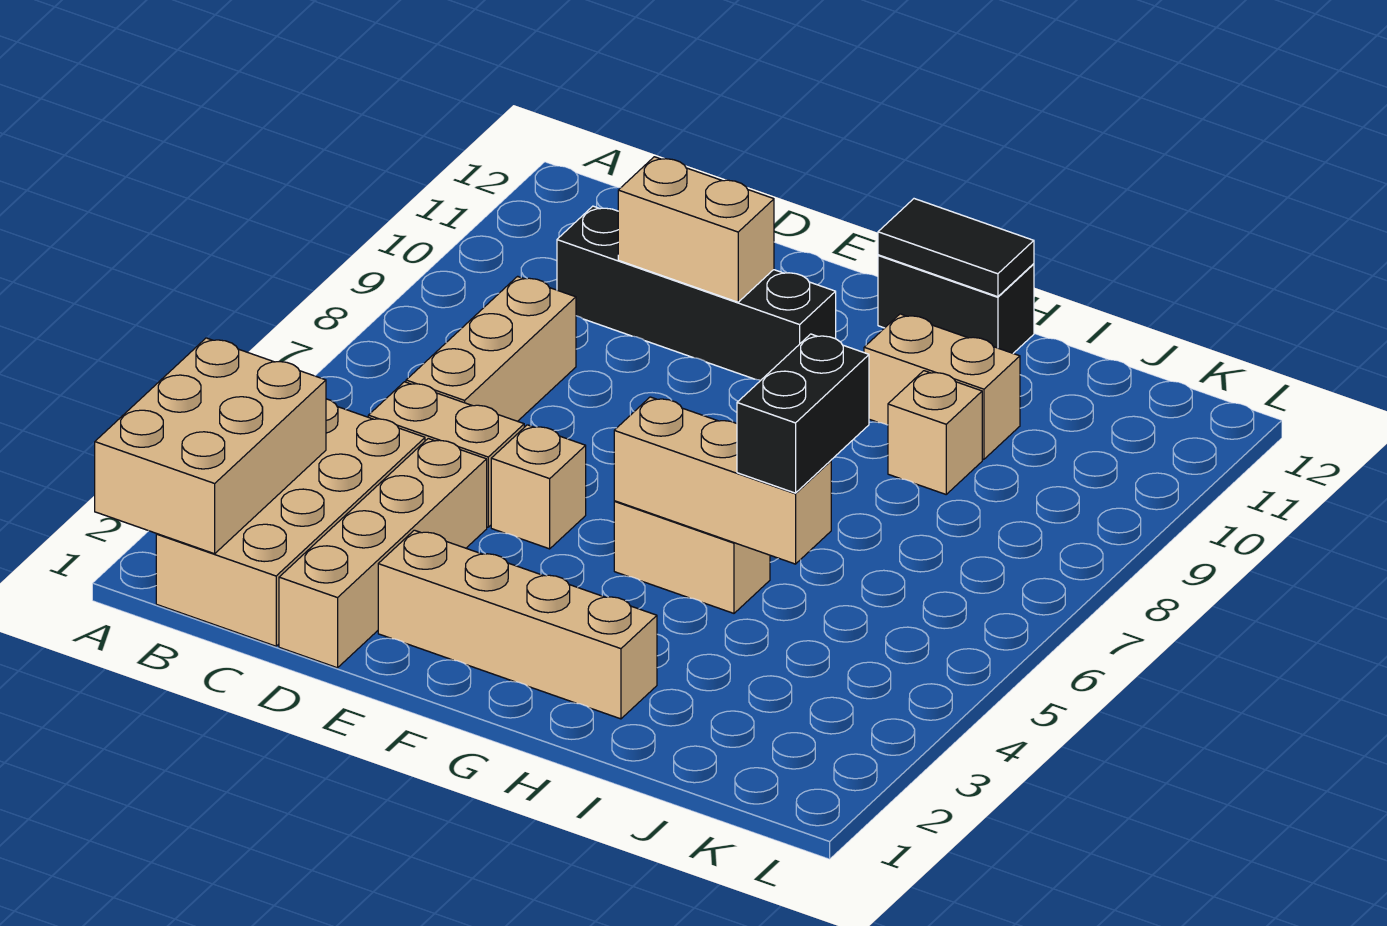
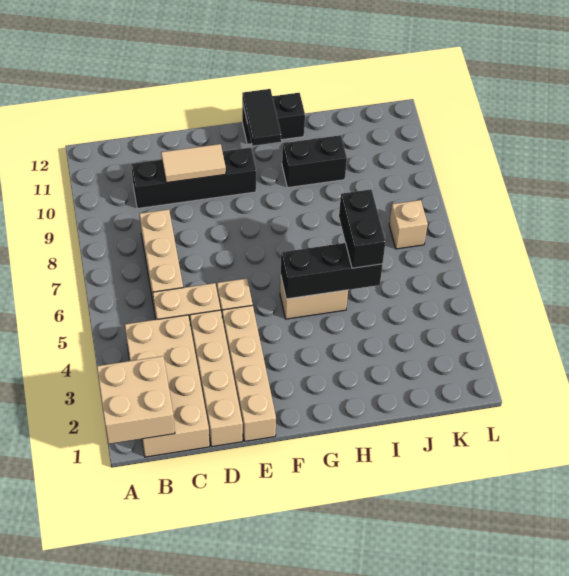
tan brick A1:B3 level 2 -> tan brick A1:B2 level 2
tan brick D10:E10 level 2 -> tan tile D10:E10 level 2
tan brick E2:H2 level 1 -> tan brick E1:E4 level 1
tan brick G5:I5 level 2 -> black brick G5:I5 level 2
black tile G12:H12 level 2 -> black tile G11:G12 level 2
tan brick H10:I10 level 1 -> black brick H10:I10 level 1
tan brick I9 level 1 -> tan brick K7 level 1

